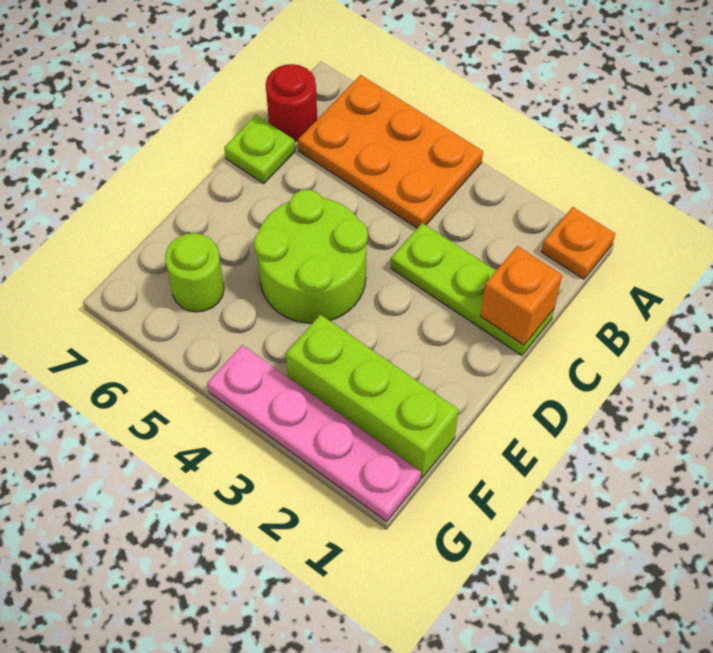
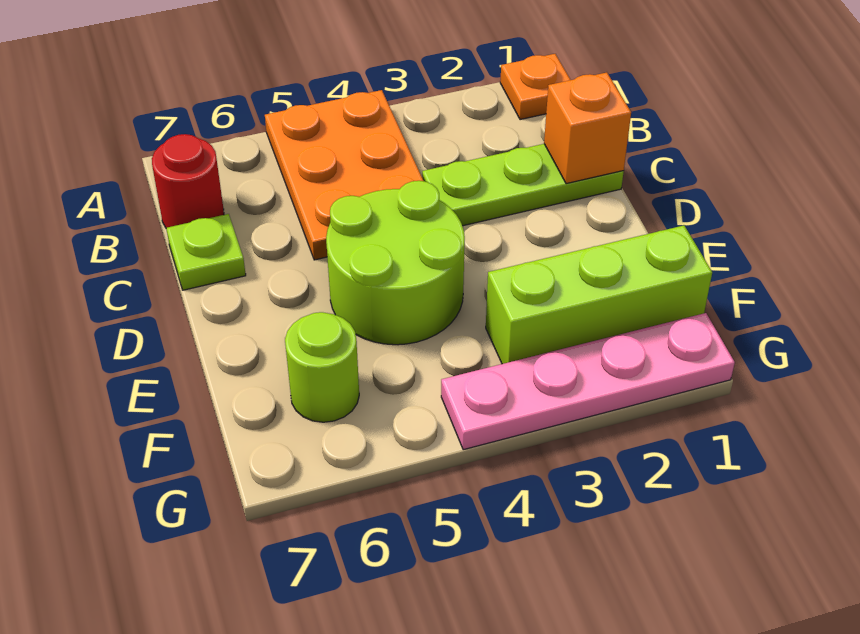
orange plate A4:B6 level 1 -> orange plate A4:C5 level 1

